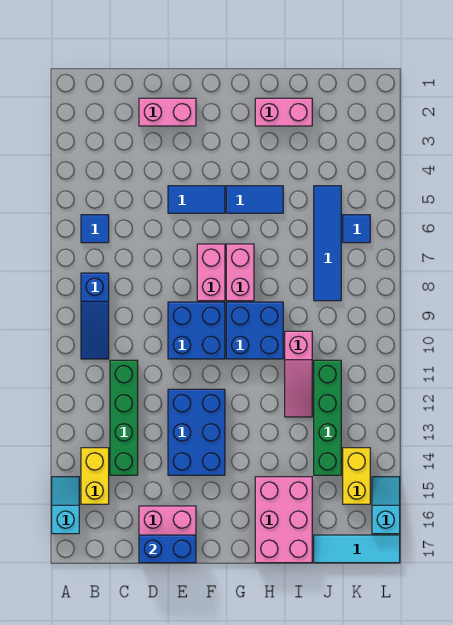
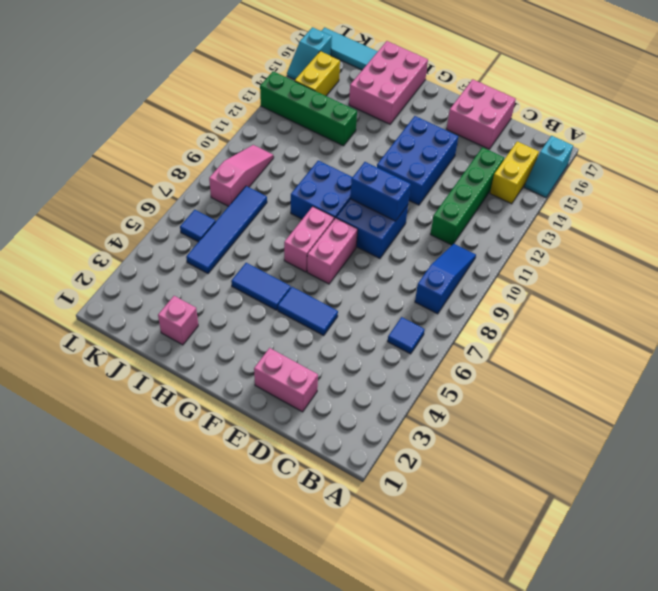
blue brick D17:E17 level 2 -> blue brick E10:F10 level 2
pink brick H2:I2 level 1 -> pink brick I2 level 1
pink slope I10:I12 level 1 top 10 -> pink slope K8:K10 level 1 top 8
green brick J11:J14 level 1 -> green brick I13:L13 level 1

